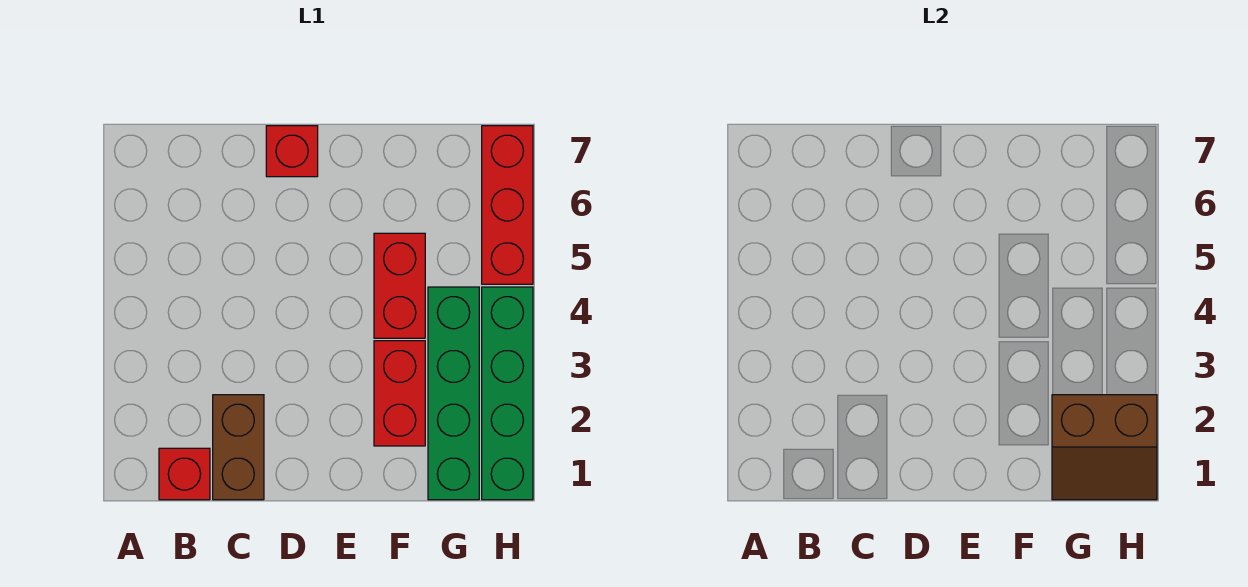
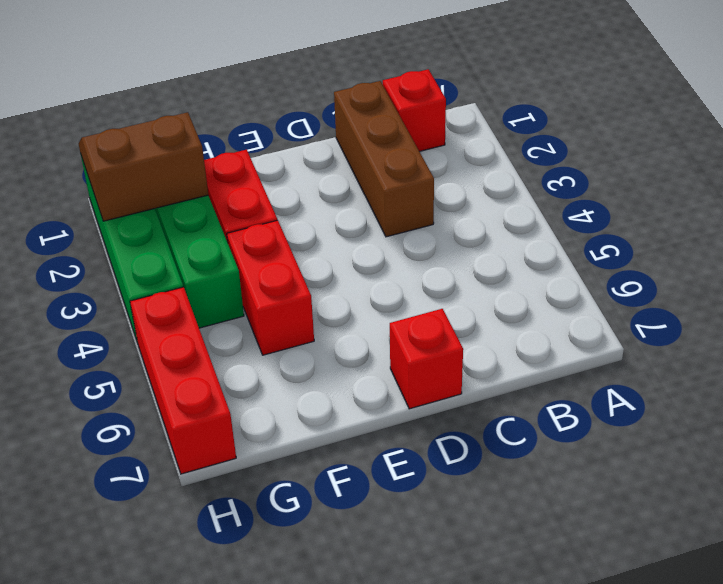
brown brick C1:C2 level 1 -> brown brick C1:C3 level 1

